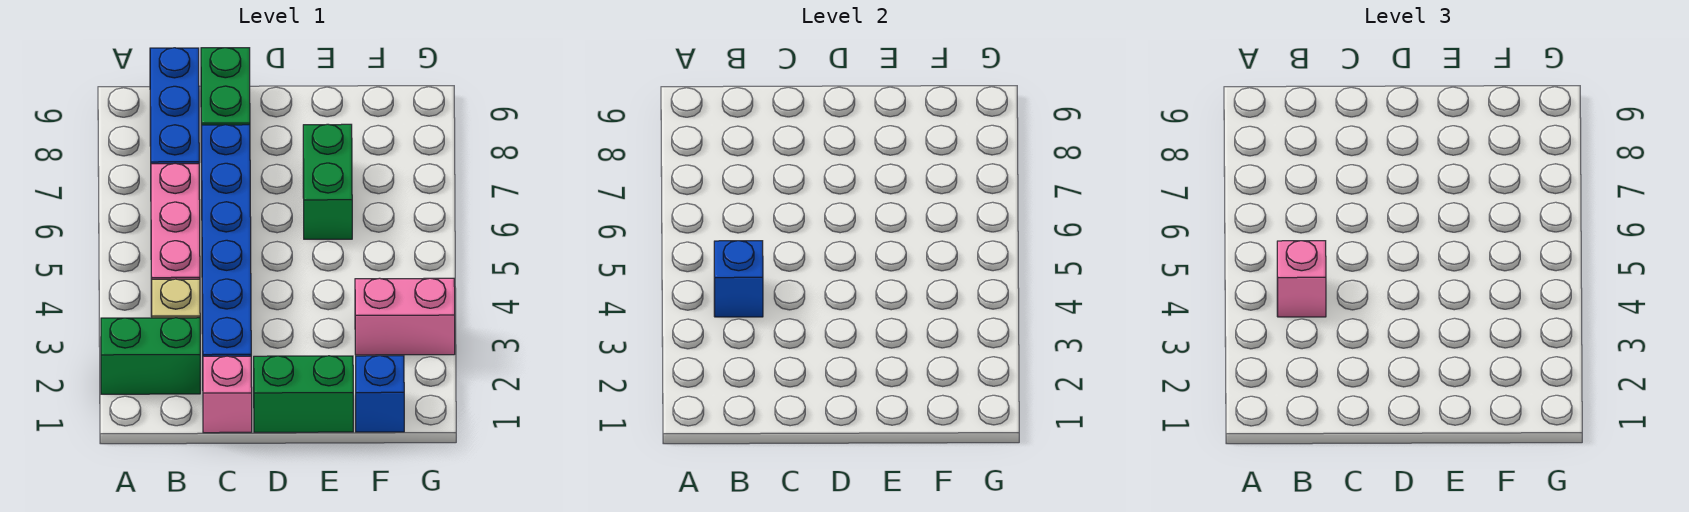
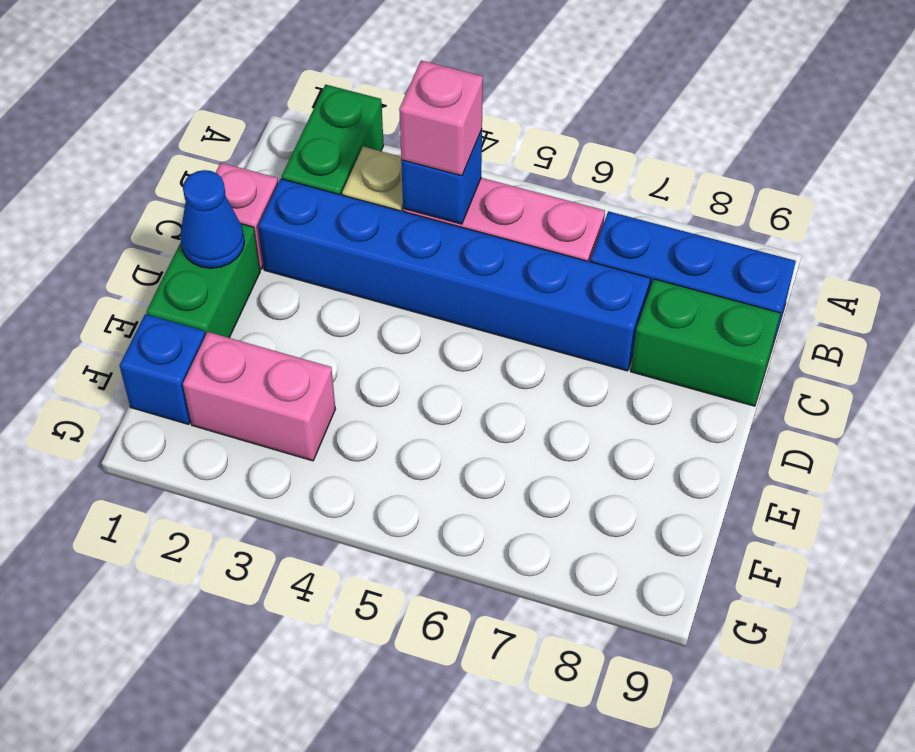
none -> blue cone D1 level 2
green brick E6:E7 level 1 -> none
pink brick F3:G3 level 1 -> pink brick F2:F3 level 1

